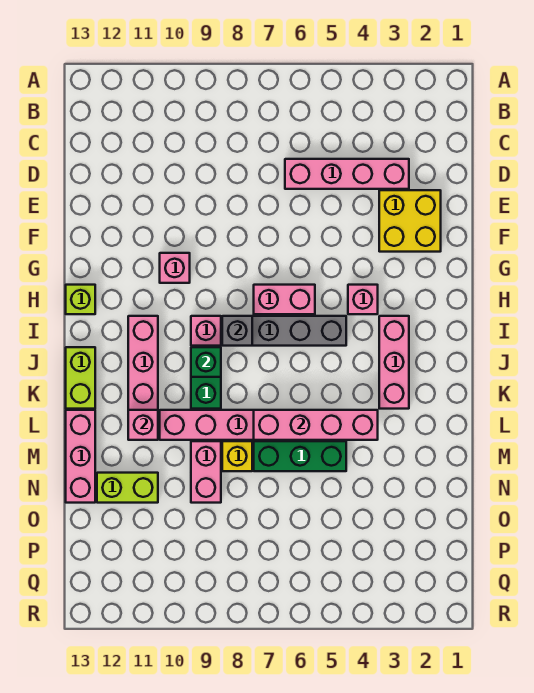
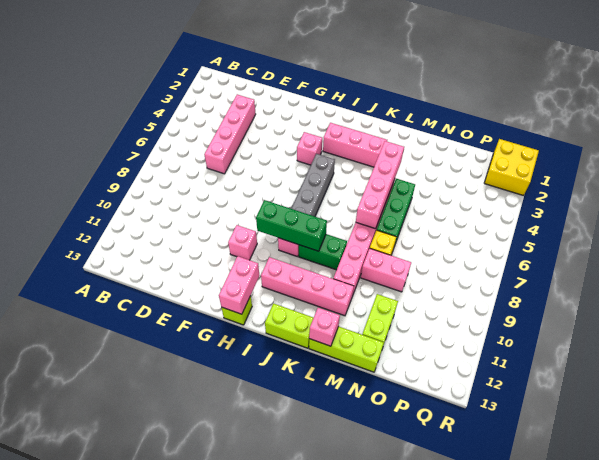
yellow brick E2:F3 level 1 -> yellow brick Q1:R2 level 1
pink brick H6:H7 level 1 -> pink brick H12:H13 level 2
grey brick I8 level 2 -> none
green brick J9 level 2 -> green brick H9:J9 level 2
pink brick L11 level 2 -> pink brick L13 level 2
pink brick L13:N13 level 1 -> lime brick L13:N13 level 1

